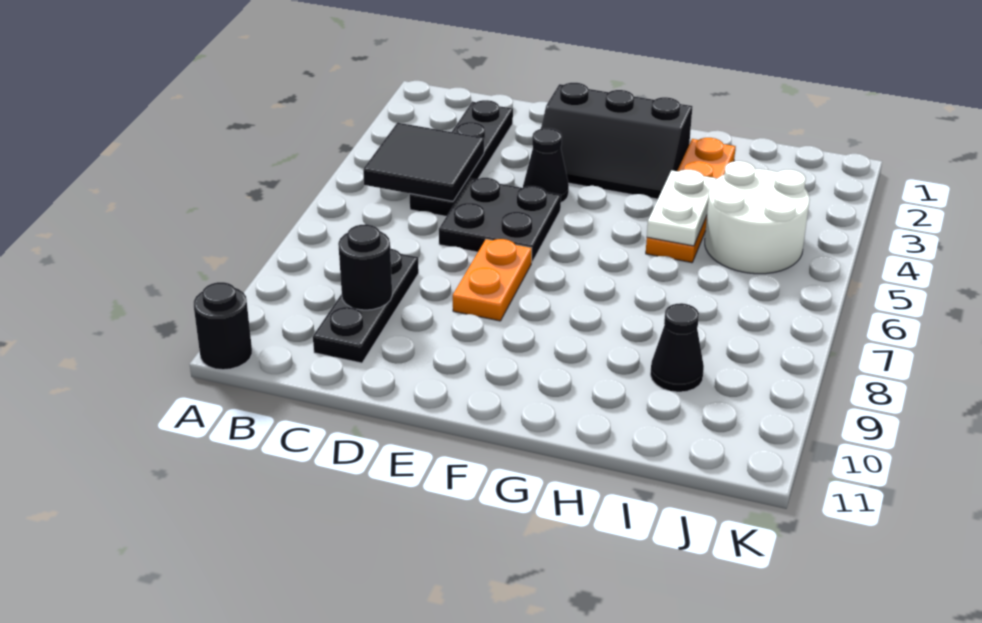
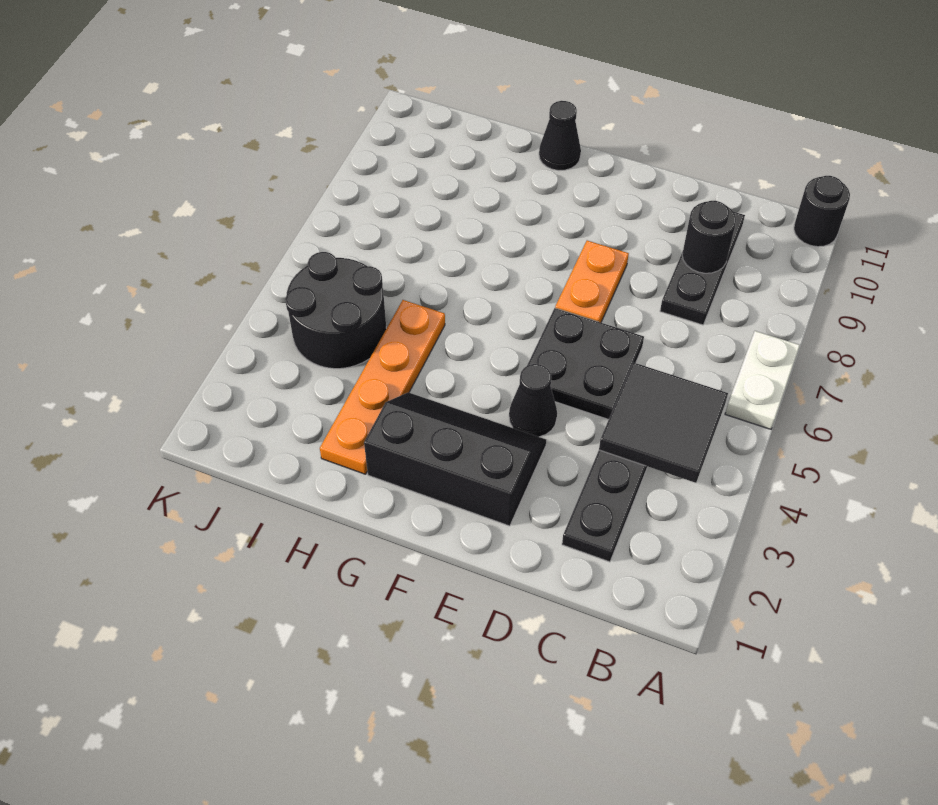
white plate H4:H5 level 2 -> white plate A6:A7 level 1
white round brick I4:J5 level 1 -> black round brick I4:J5 level 1
black cone I9 level 1 -> black cone G11 level 1

